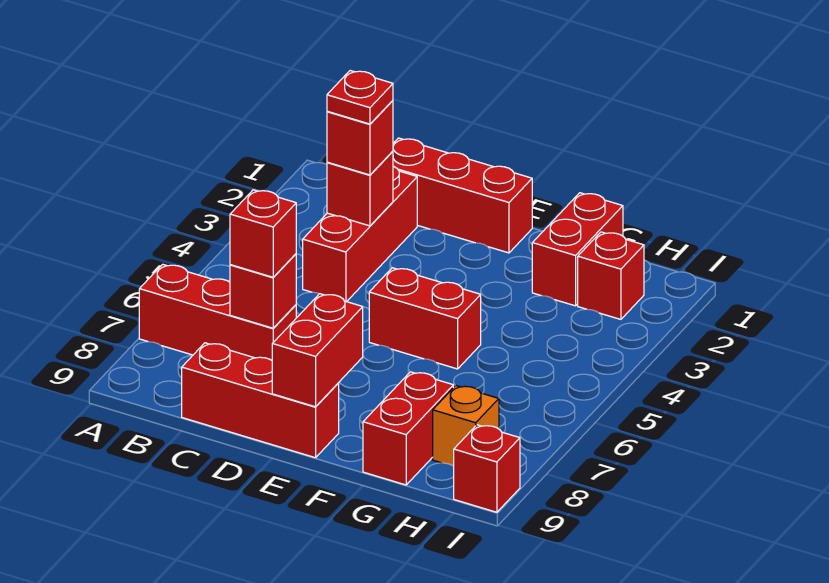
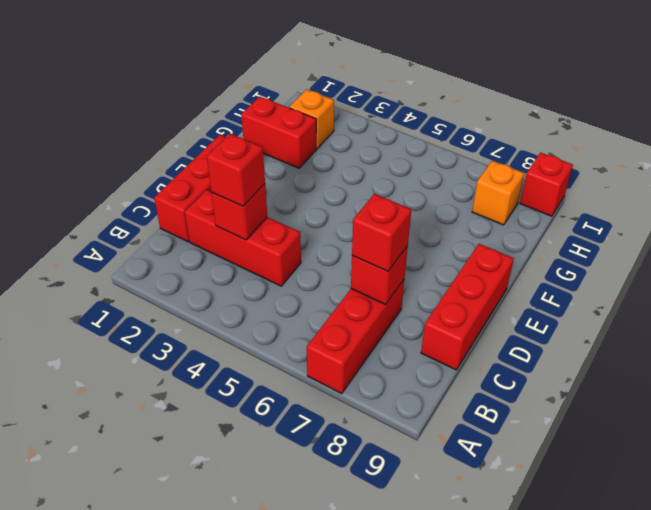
red plate C3 level 4 -> none
red brick E5:F5 level 1 -> none
red brick E8:E9 level 2 -> none
red brick G8:G9 level 1 -> none
red brick H2 level 1 -> orange brick H2 level 1

